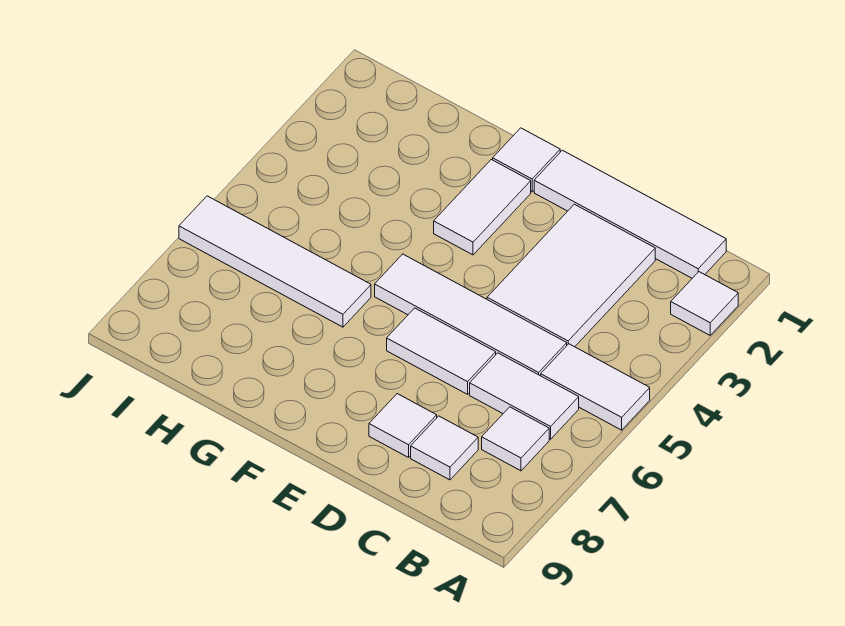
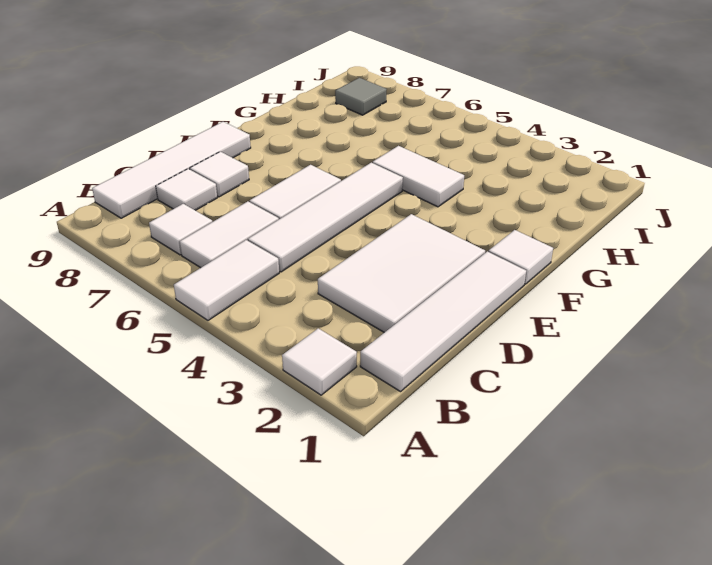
white tile C2:D4 level 1 -> white tile C2:E3 level 1
white tile F2:F3 level 1 -> white tile G4:G5 level 1
white tile G6:J6 level 1 -> white tile B9:E9 level 1
none -> grey tile I8 level 1

